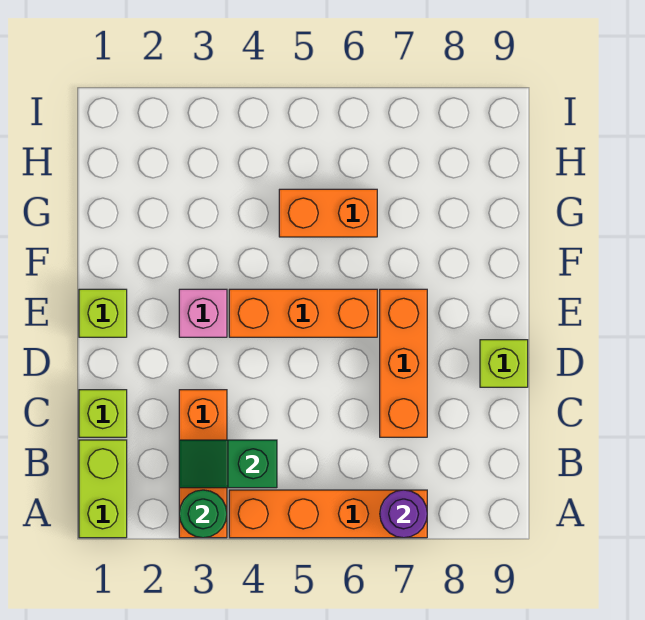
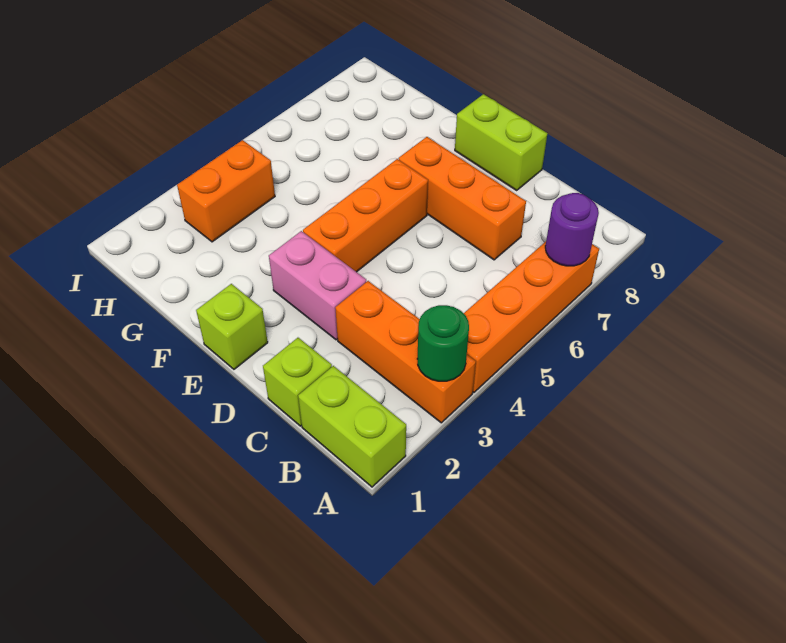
green slope B3:B4 level 2 top 4 -> none
lime brick D9 level 1 -> lime brick D9:E9 level 1
pink brick E3 level 1 -> pink brick D3:E3 level 1
orange brick G5:G6 level 1 -> orange brick H3:H4 level 1

